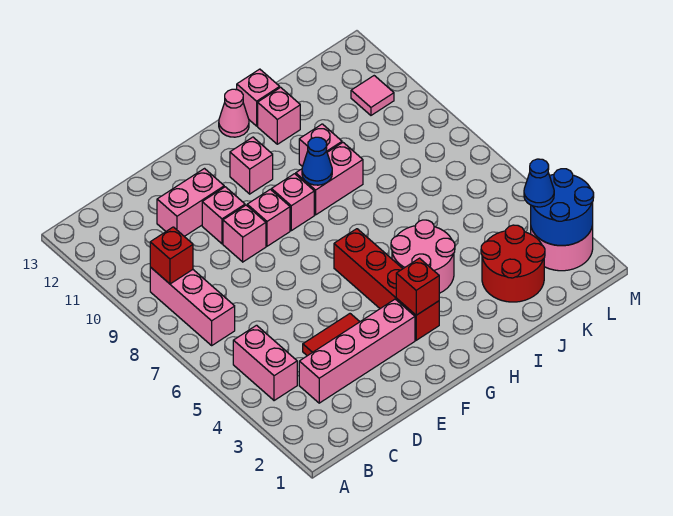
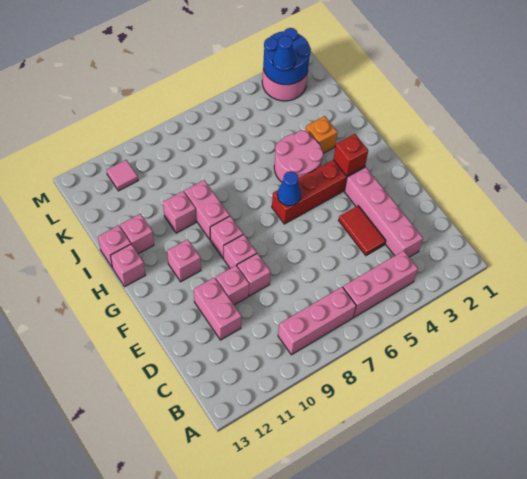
pink brick B4:B5 level 1 -> pink brick B4:B6 level 1
red brick B9 level 2 -> none
blue cone H9 level 2 -> blue cone G6 level 2
pink cone H13 level 1 -> pink brick H13 level 1
none -> orange brick I3 level 1
red round brick J2:K3 level 1 -> none

